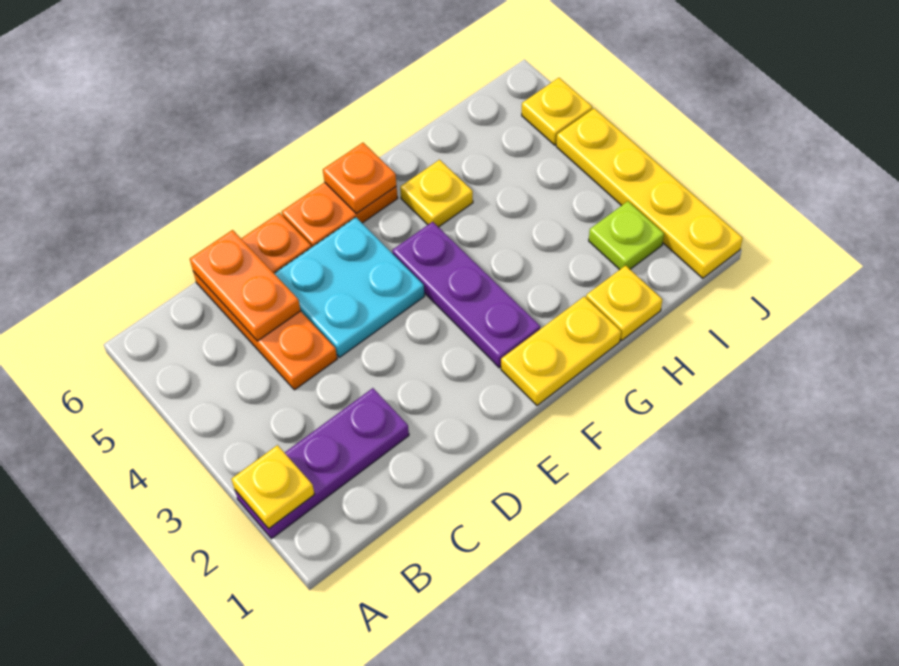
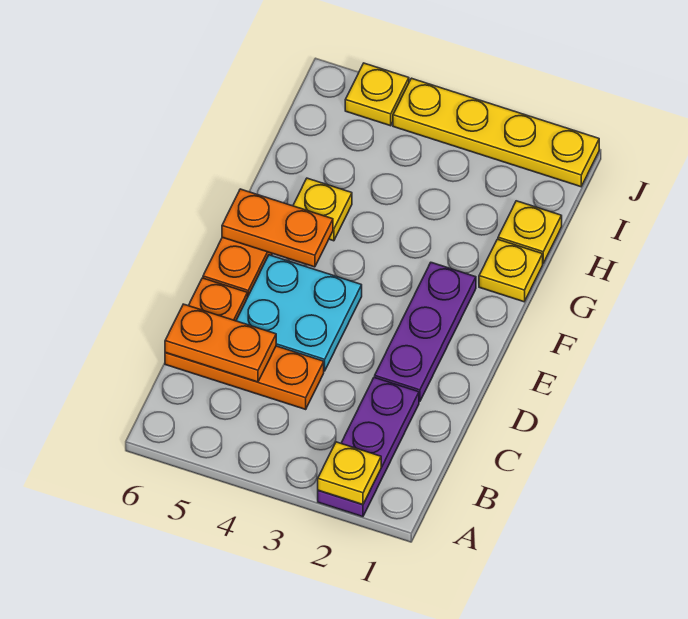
yellow plate F1:G1 level 1 -> yellow plate G1 level 1
purple plate F2:F4 level 1 -> purple plate D2:F2 level 1
orange plate F6 level 2 -> orange plate F5:F6 level 2
lime plate I2 level 1 -> none

